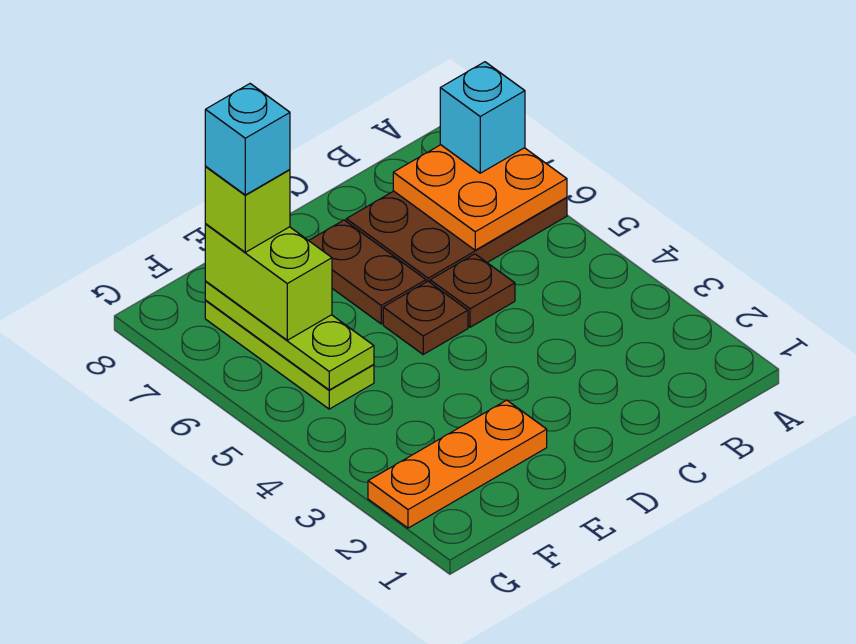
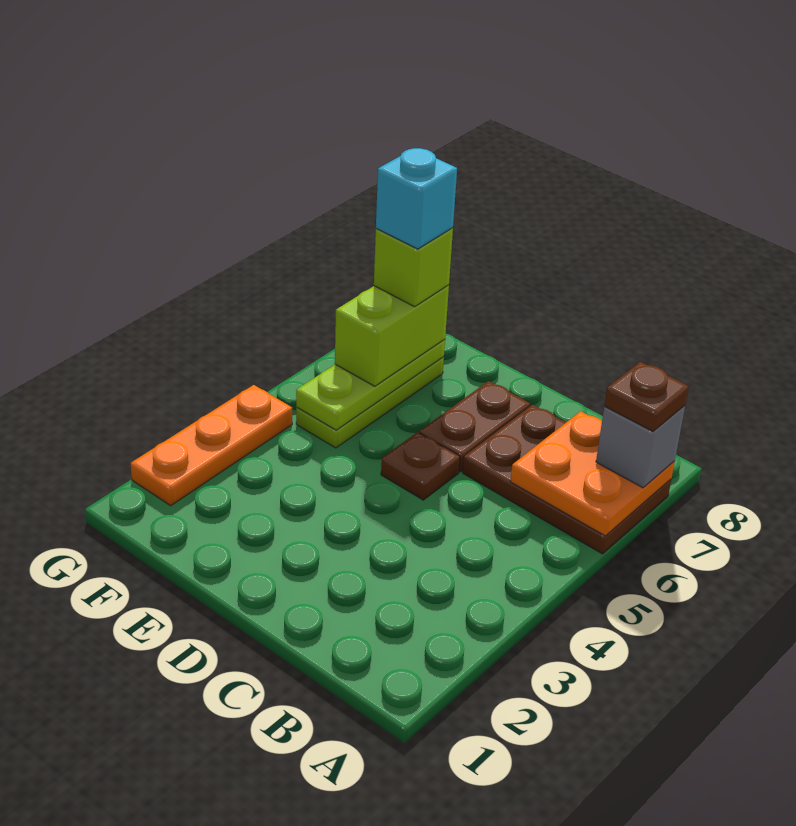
cyan brick A7 level 3 -> grey brick A7 level 3
brown plate C5 level 1 -> brown plate A7 level 4
orange plate E2:G2 level 1 -> orange plate G2:G4 level 1

